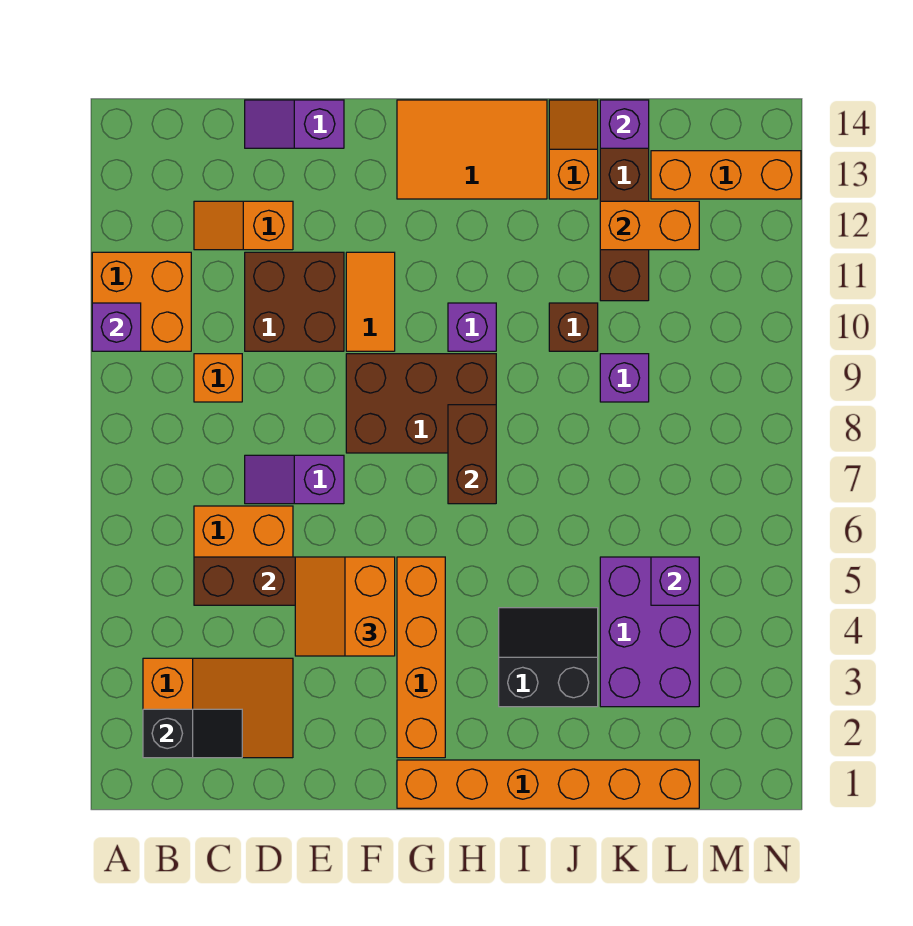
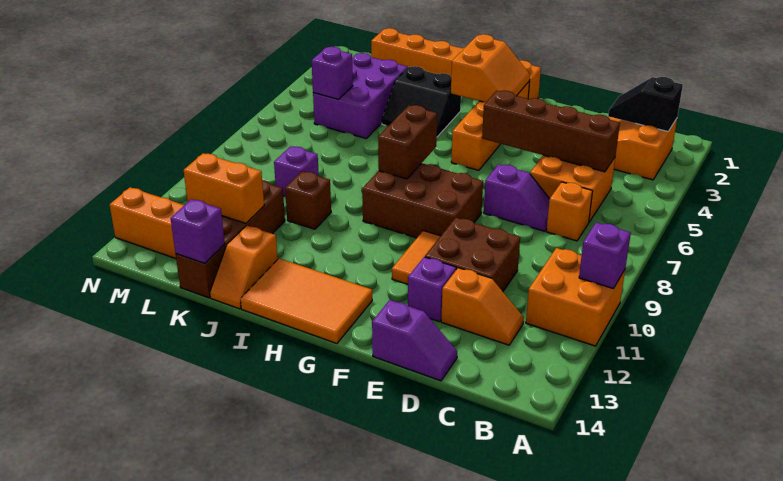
orange brick C9 level 1 -> orange brick C7 level 1
orange slope E4:F5 level 3 top F -> orange slope G2:H3 level 2 top H
purple brick H10 level 1 -> purple brick E12 level 1

